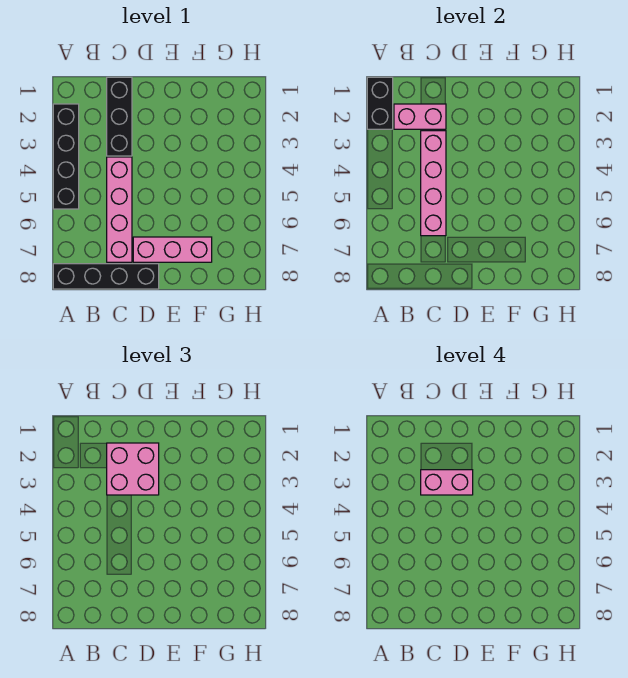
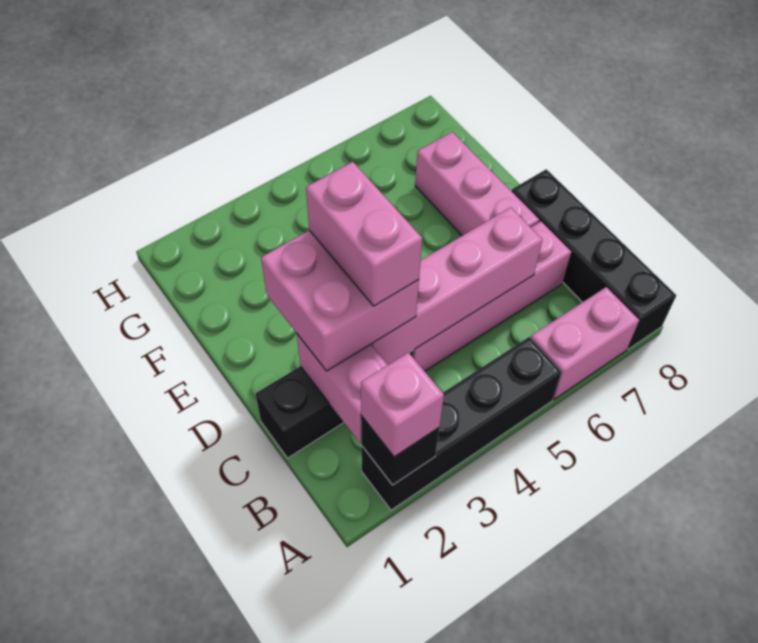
black brick A1:A2 level 2 -> black brick A2 level 2
none -> pink brick A2 level 3
none -> pink brick A6:A7 level 1

